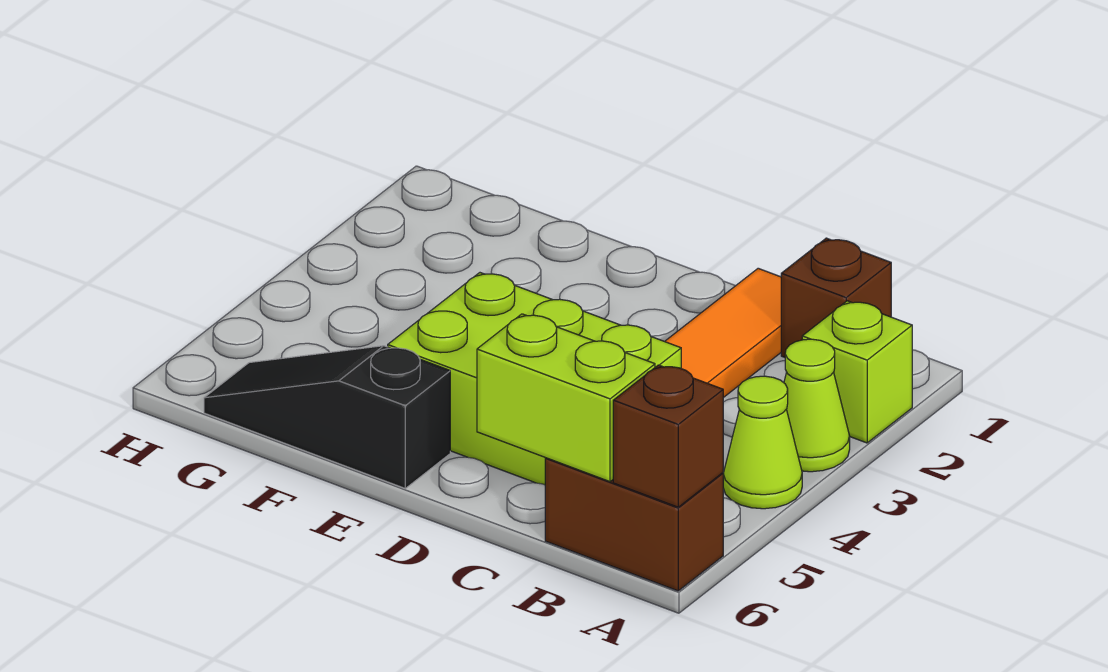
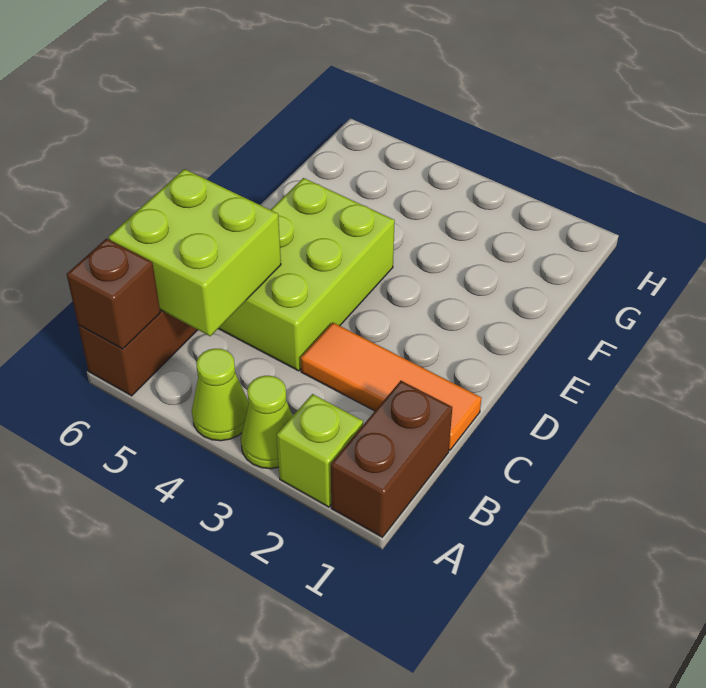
brown brick B1 level 1 -> brown brick A1:B1 level 1
lime brick B6:C6 level 2 -> lime brick B5:C6 level 2
black slope E6:G6 level 1 top E -> none

